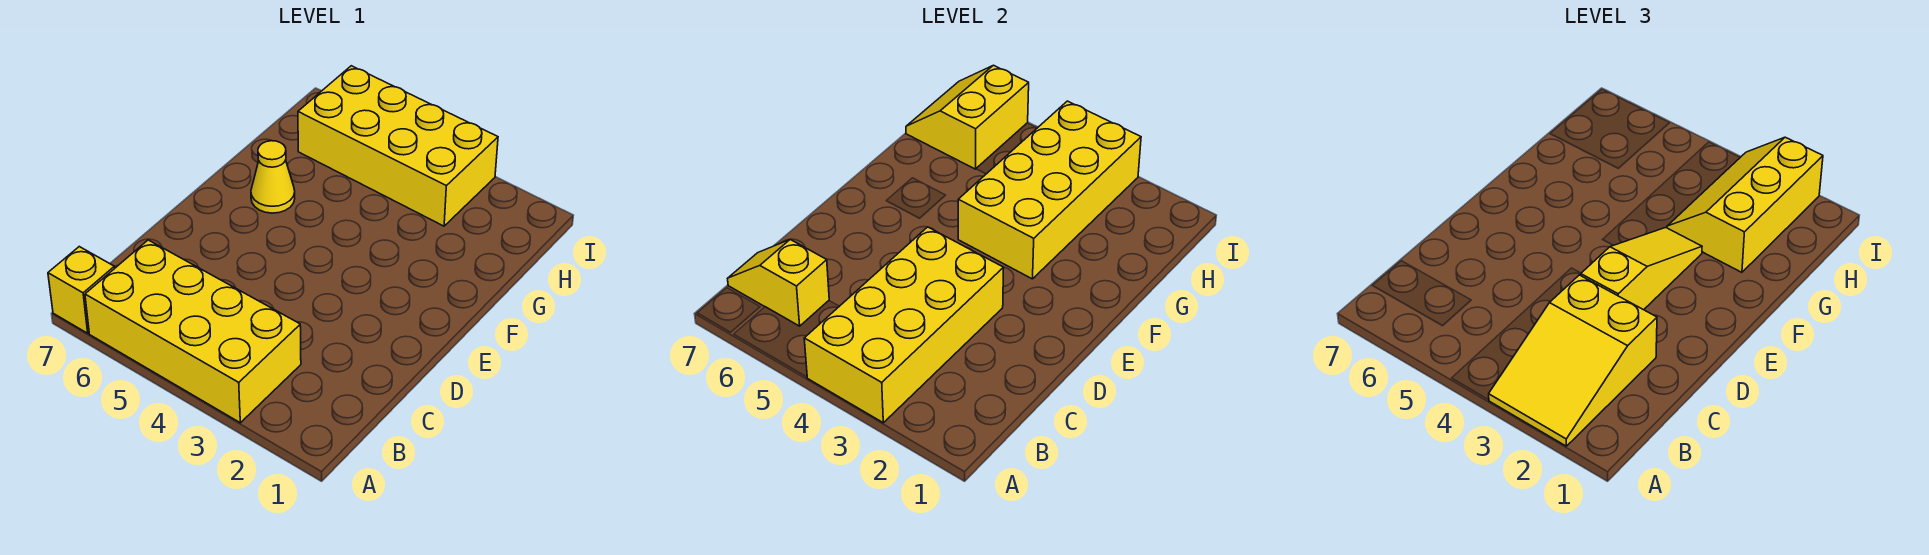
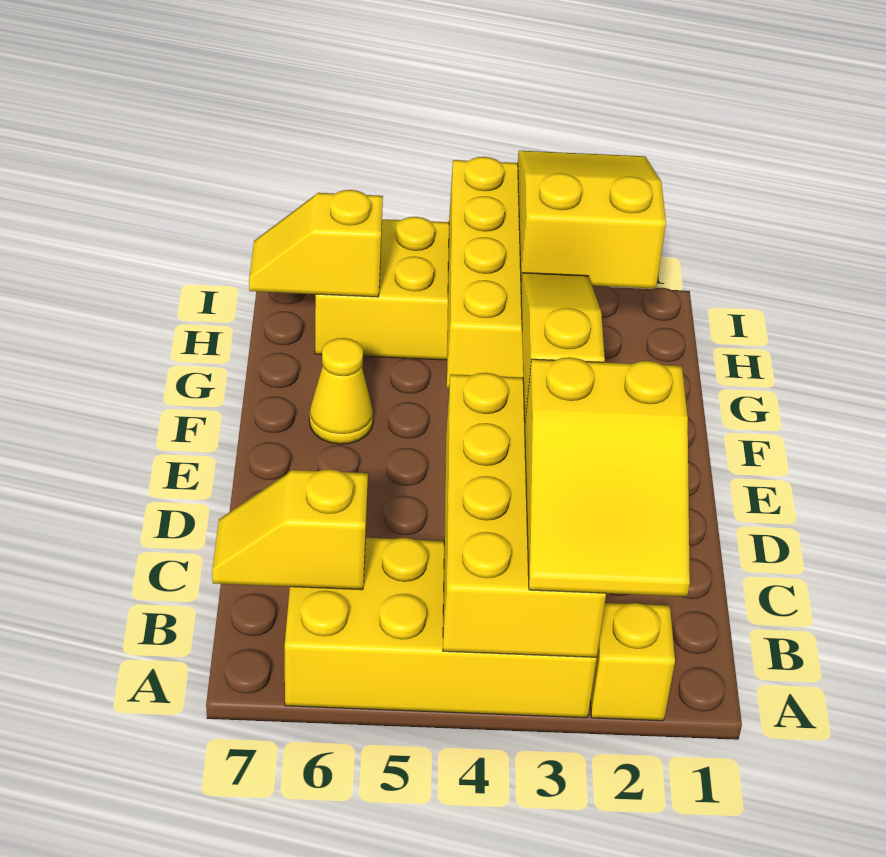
yellow brick A7 level 1 -> yellow brick A2 level 1
yellow slope G2:I3 level 3 top 2 -> yellow slope G2:I3 level 3 top G
yellow slope H6:I7 level 2 top 6 -> yellow slope H6:H7 level 2 top 6

